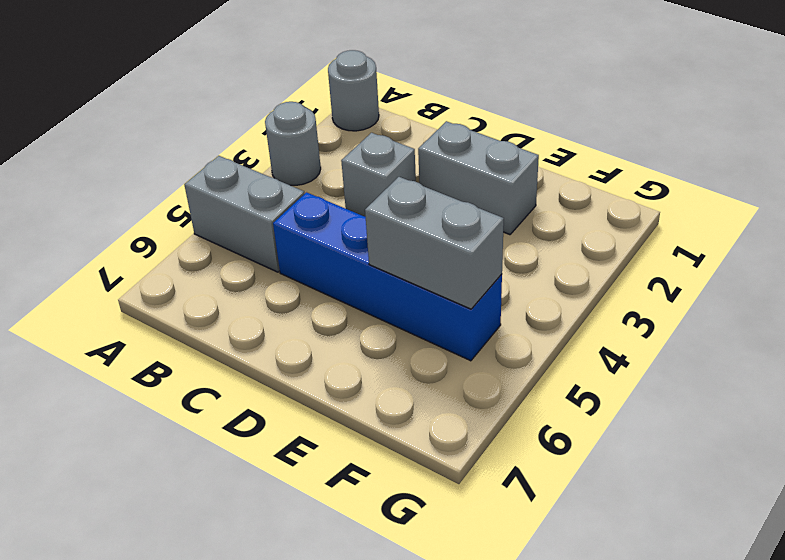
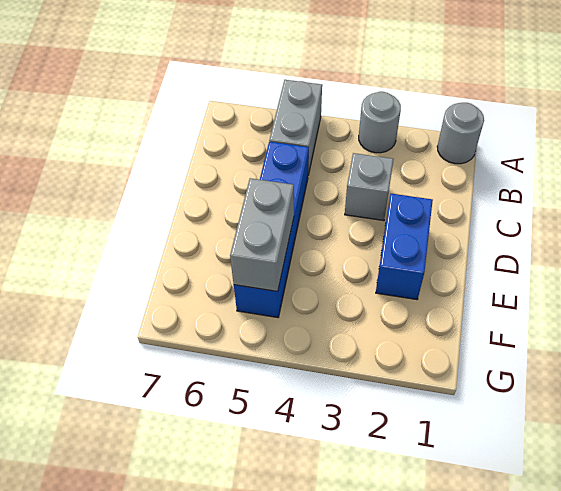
grey brick D2:E2 level 1 -> blue brick D2:E2 level 1

